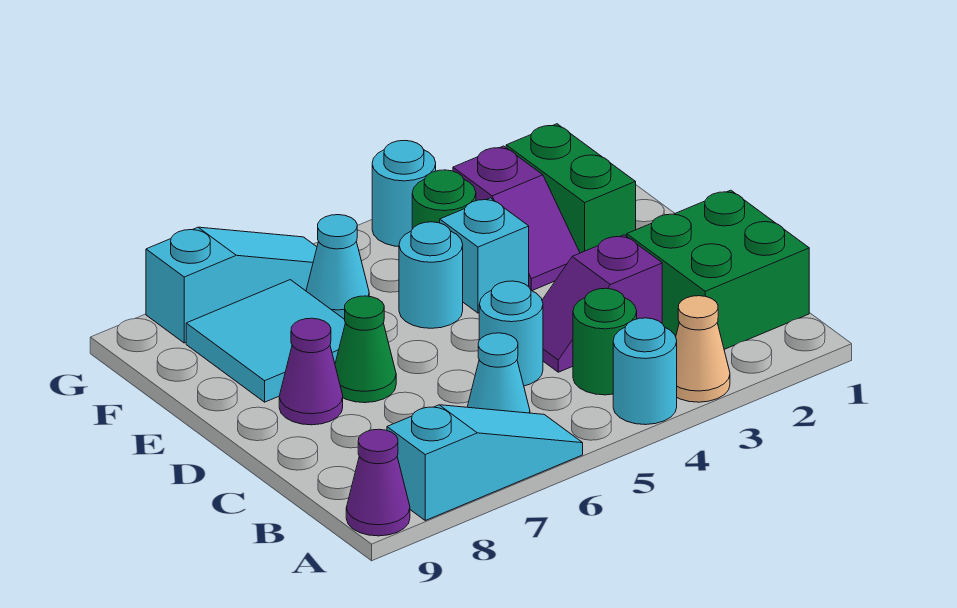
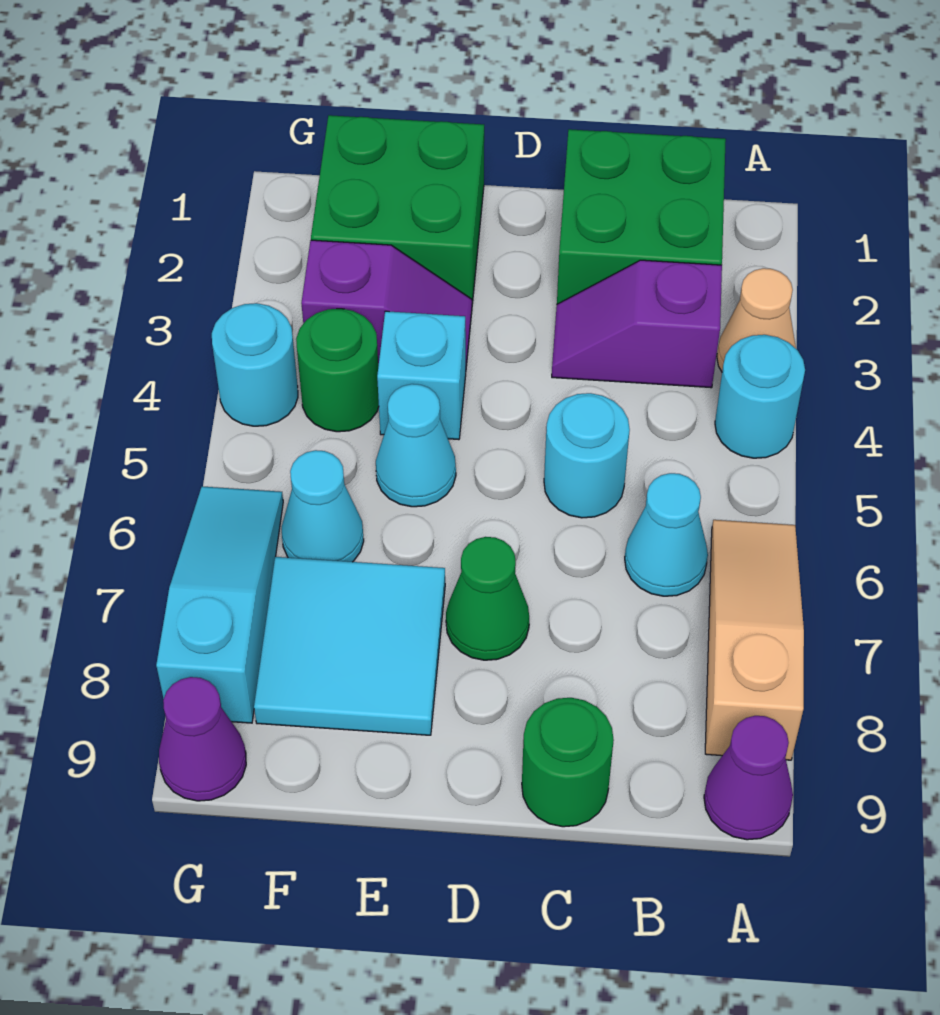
cyan slope A6:A8 level 1 top 8 -> tan slope A6:A8 level 1 top 8
green round brick B4 level 1 -> green round brick C9 level 1
purple slope C3:C4 level 1 top 3 -> purple slope B3:C3 level 1 top B
purple cone D8 level 1 -> purple cone G9 level 1
green brick E2:F2 level 1 -> green brick E1:F2 level 1
cyan round brick E5 level 1 -> cyan cone E5 level 1

